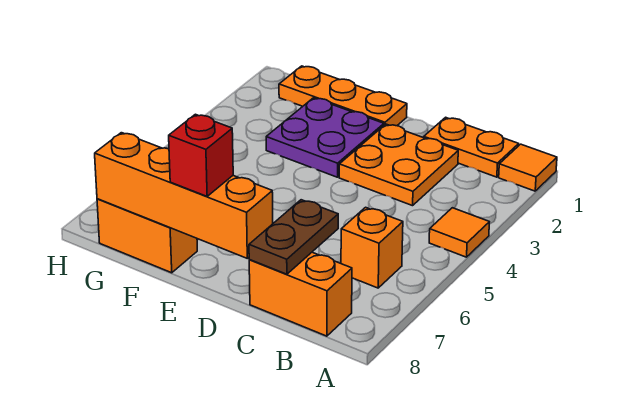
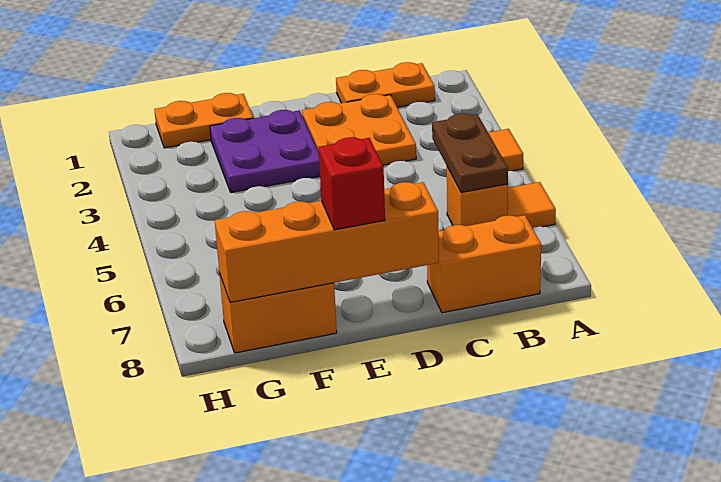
orange tile A1 level 1 -> orange tile A6 level 1
brown plate C7:C8 level 2 -> brown plate B5:B6 level 2
orange plate E1:G1 level 1 -> orange plate F1:G1 level 1

